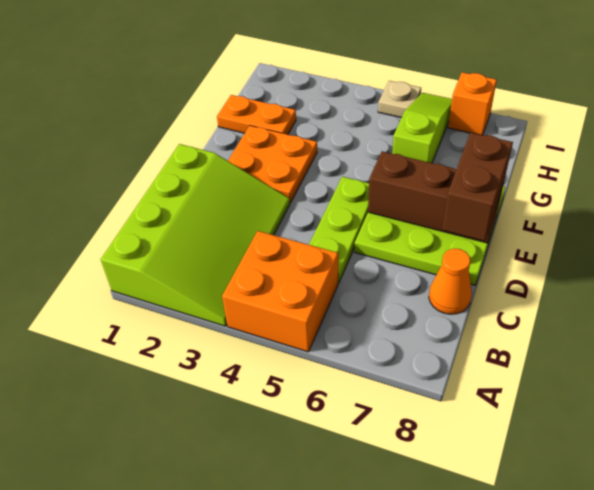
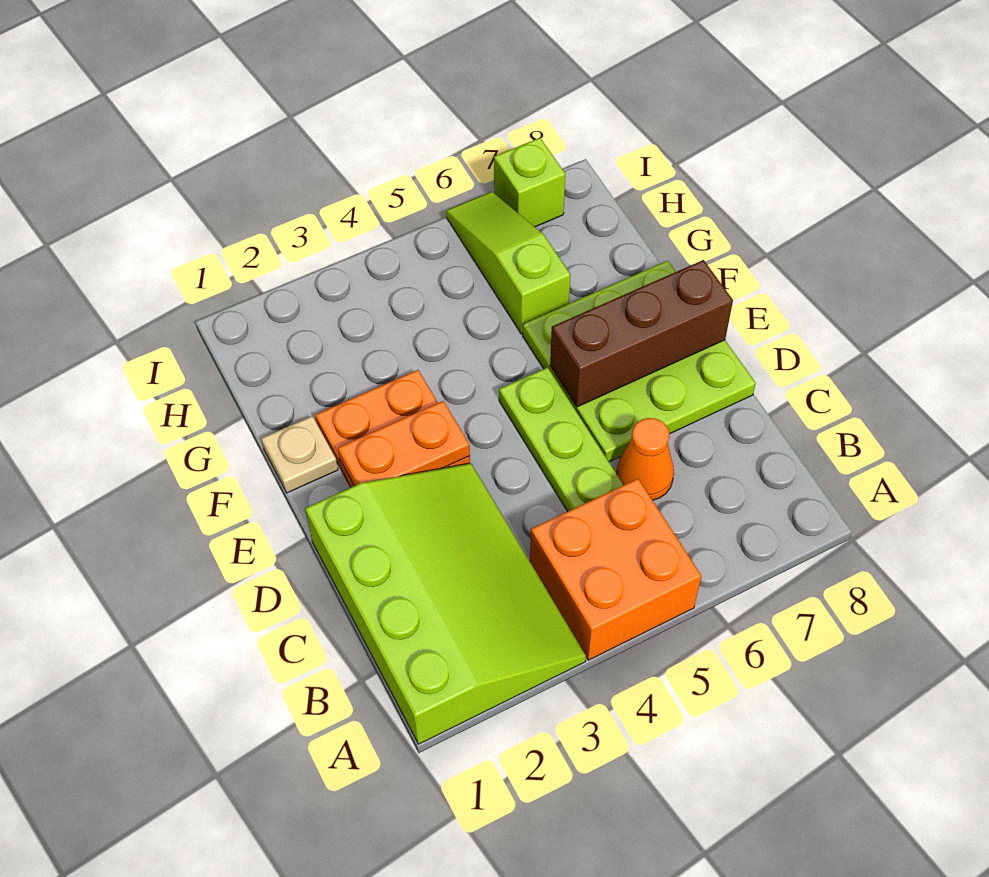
orange cone C8 level 1 -> orange cone C6 level 1
brown brick D8:E8 level 3 -> none
orange plate G1:G2 level 1 -> orange plate E2:E3 level 2
tan plate I5 level 1 -> tan plate F1 level 1
orange brick I7 level 1 -> lime brick I7 level 1

